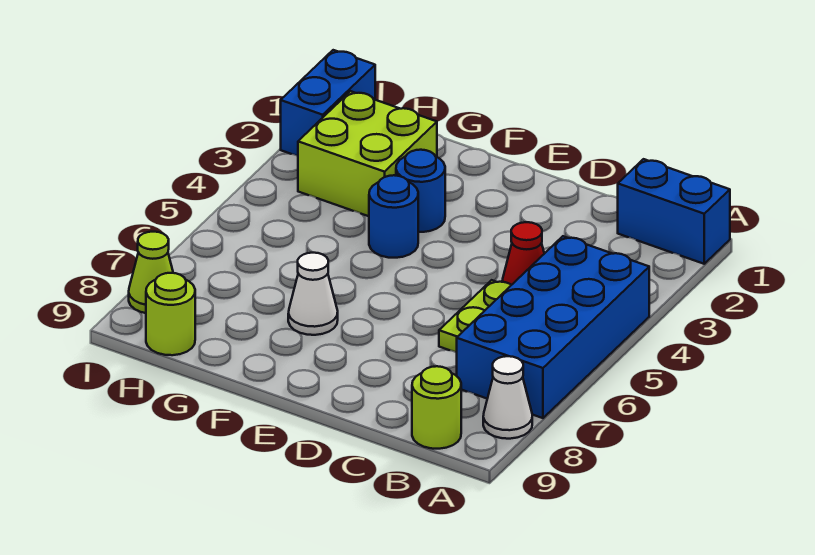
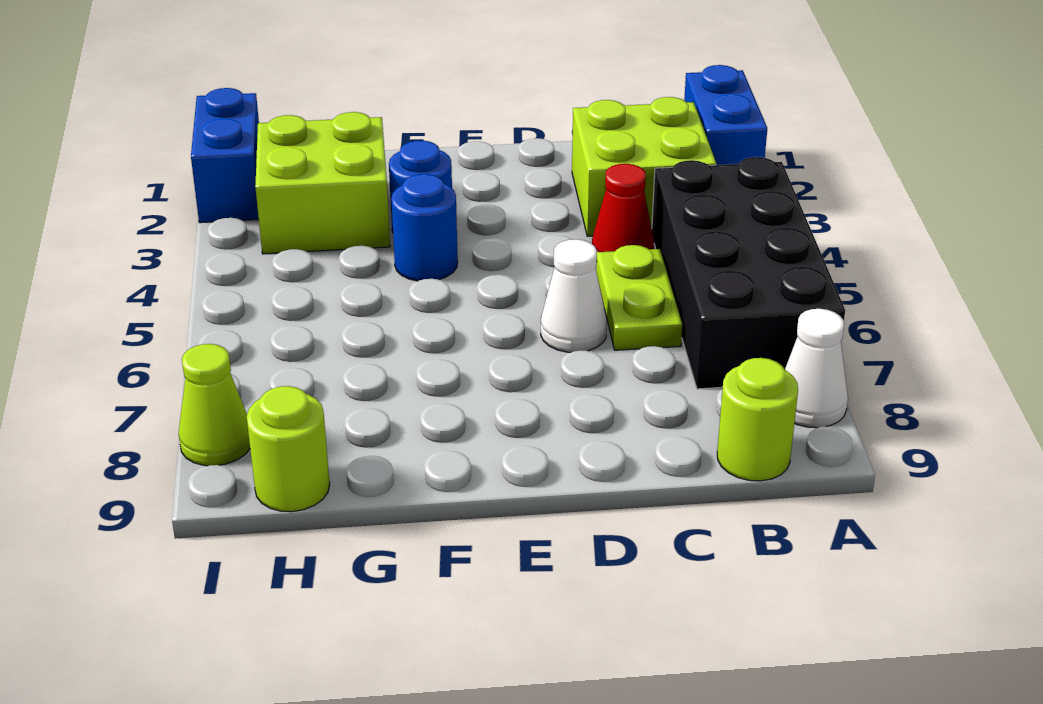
blue brick A1:B1 level 1 -> blue brick A1:A2 level 1
blue brick A4:B7 level 1 -> black brick A4:B7 level 1
none -> lime brick B2:C3 level 1
white cone F7 level 1 -> white cone D6 level 1

